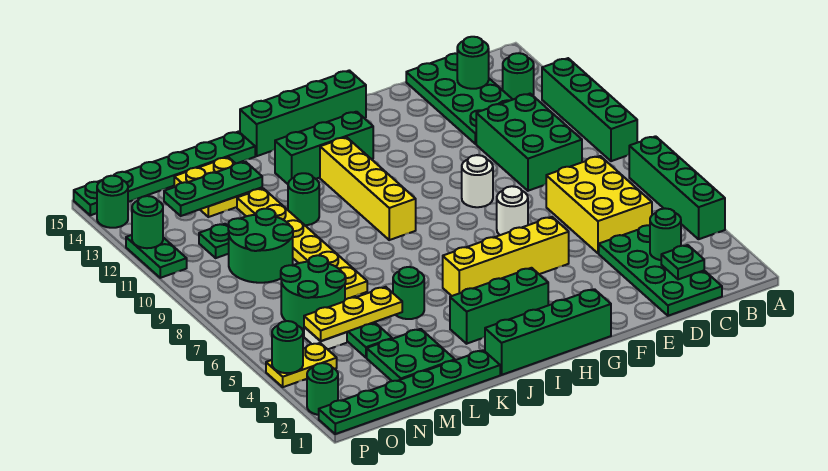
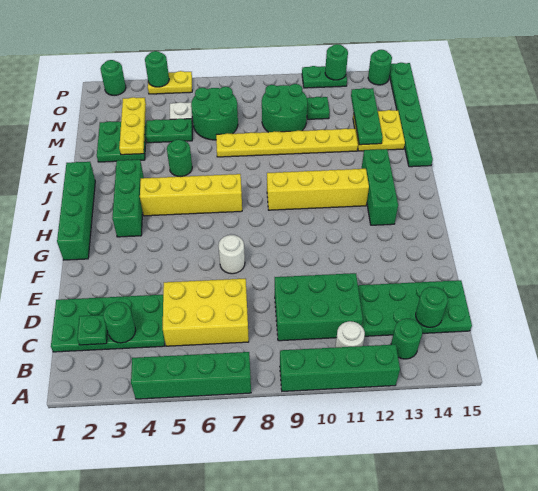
yellow brick F5:I5 level 1 -> yellow brick I4:I7 level 1
white round brick F9 level 1 -> white round brick B11 level 1
green brick G15:J15 level 1 -> none
green plate K1:P1 level 1 -> none
green round brick K11 level 1 -> none
yellow plate L5:N5 level 2 -> yellow plate L3:N3 level 2
yellow plate O4:P4 level 1 -> yellow plate P4:P5 level 1

